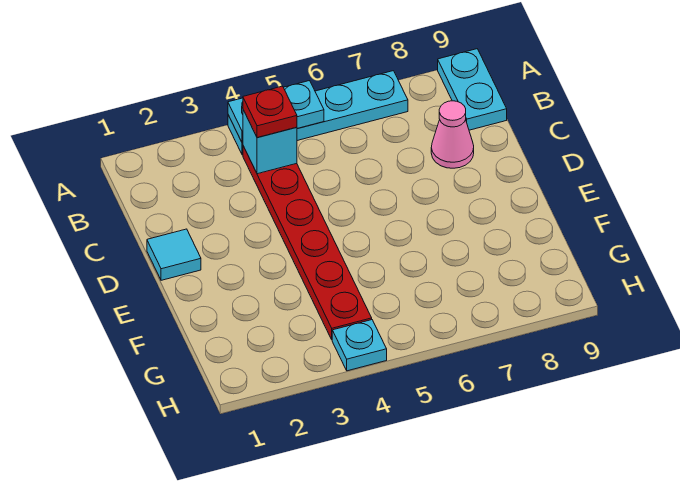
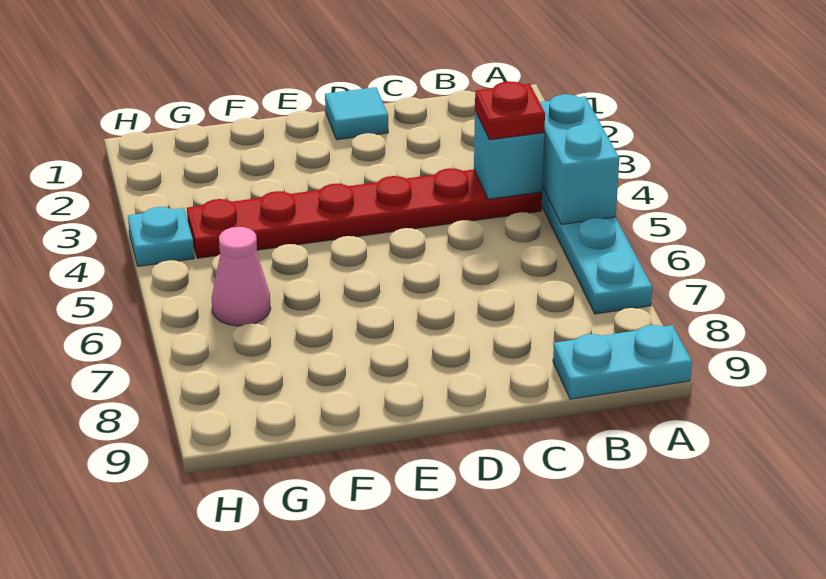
cyan plate A4:A5 level 2 -> cyan brick A4:A5 level 2
pink cone C8 level 1 -> pink cone G6 level 1

